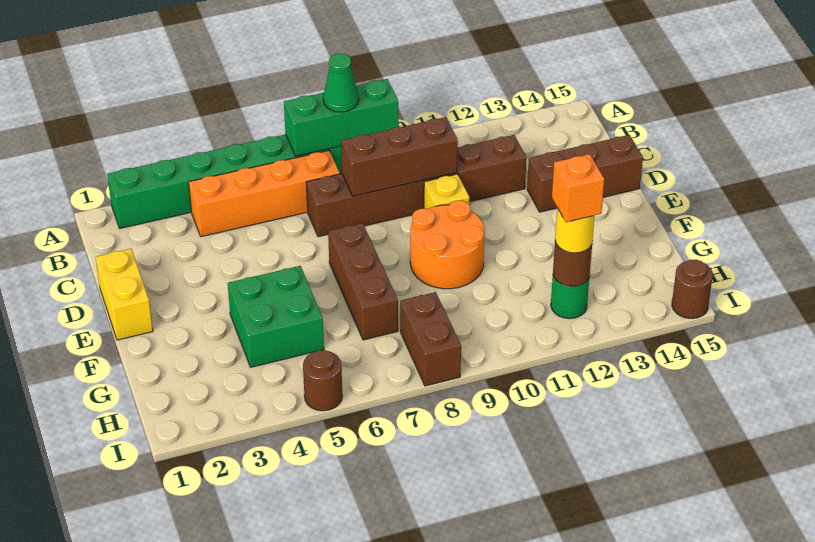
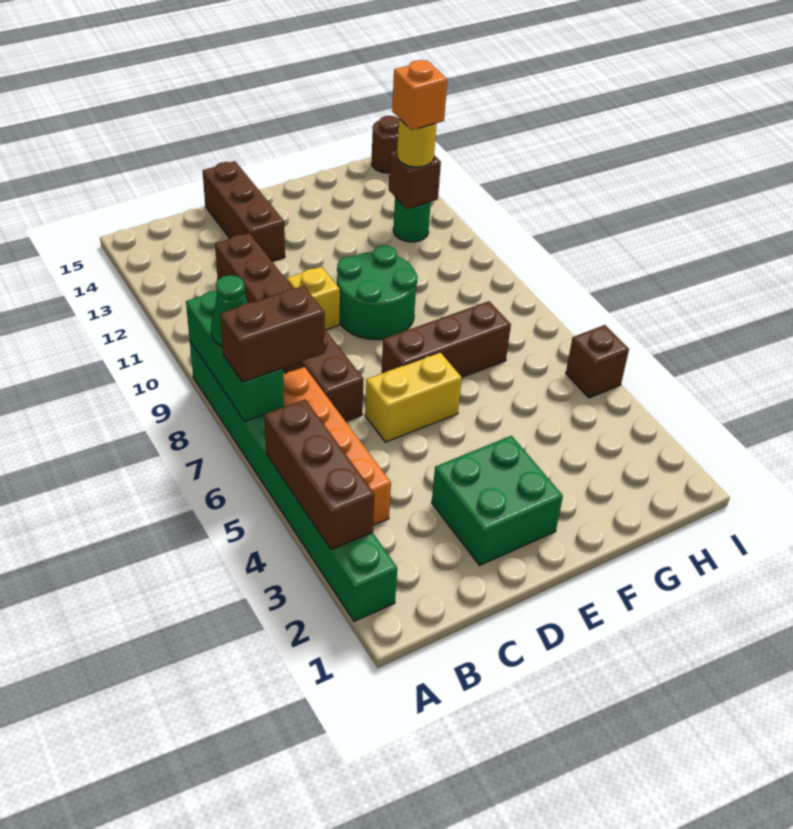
brown brick C8:C10 level 2 -> brown brick A3:A5 level 2
yellow brick D1:E1 level 1 -> yellow brick D6:E6 level 1
orange round brick E9:F10 level 1 -> green round brick E9:F10 level 1
green brick F4:G5 level 1 -> green brick D2:E3 level 1
brown brick H8:I8 level 1 -> brown brick A7:B7 level 3
brown round brick H12 level 2 -> brown brick H12 level 2
brown round brick I5 level 1 -> brown brick I5 level 1

